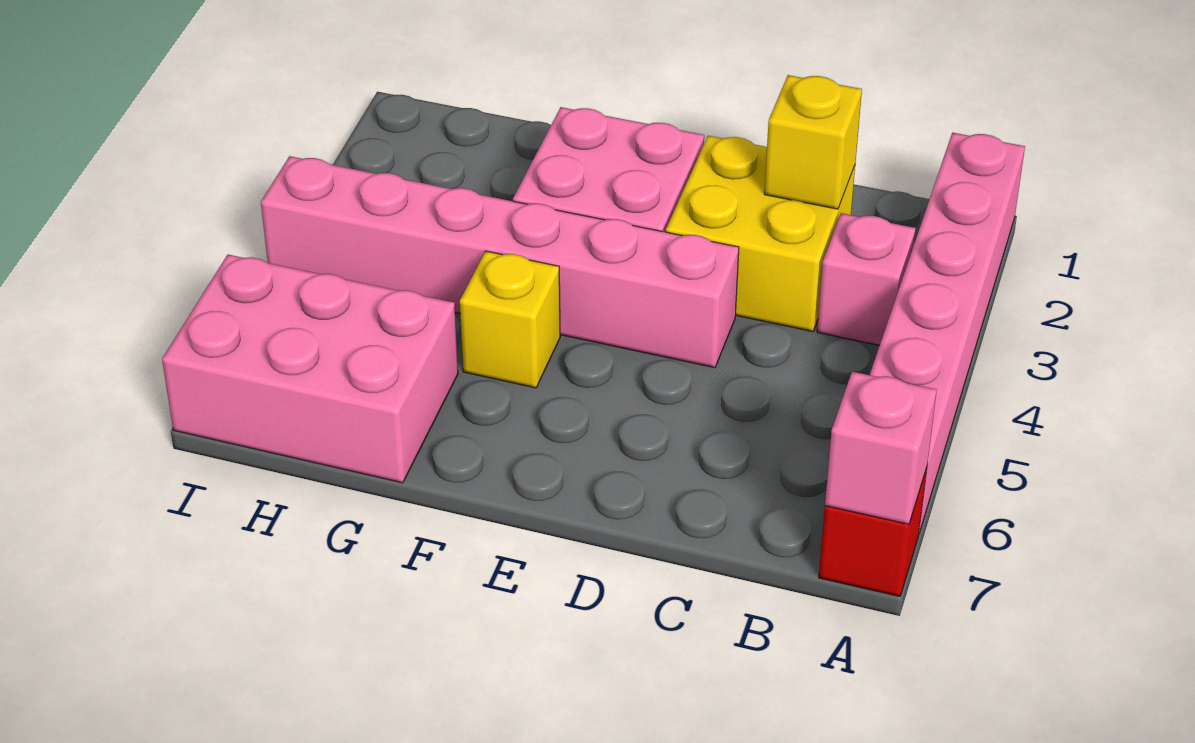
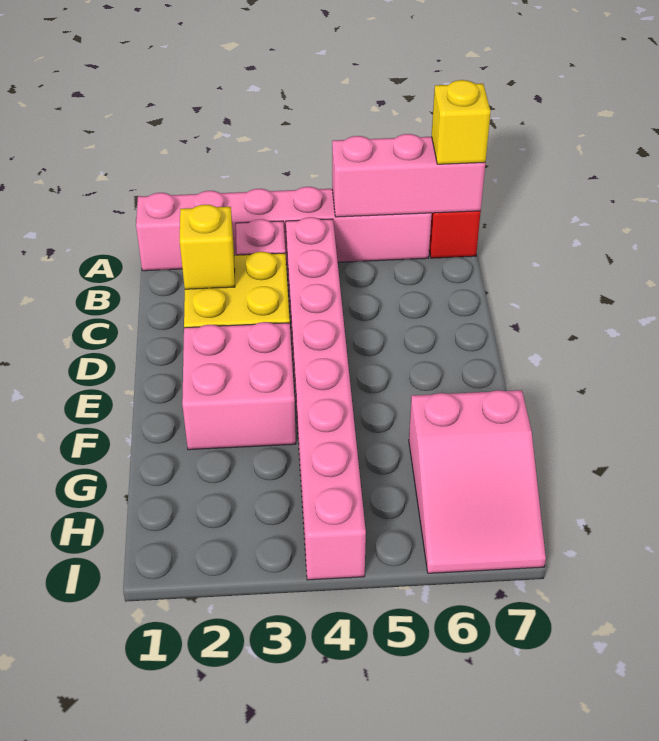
pink brick A7 level 2 -> pink brick A5:A7 level 2
pink brick D4:I4 level 1 -> pink brick B4:I4 level 1
yellow brick F5 level 1 -> yellow brick A7 level 3
pink brick G6:I7 level 1 -> pink slope G6:I7 level 1 top G

